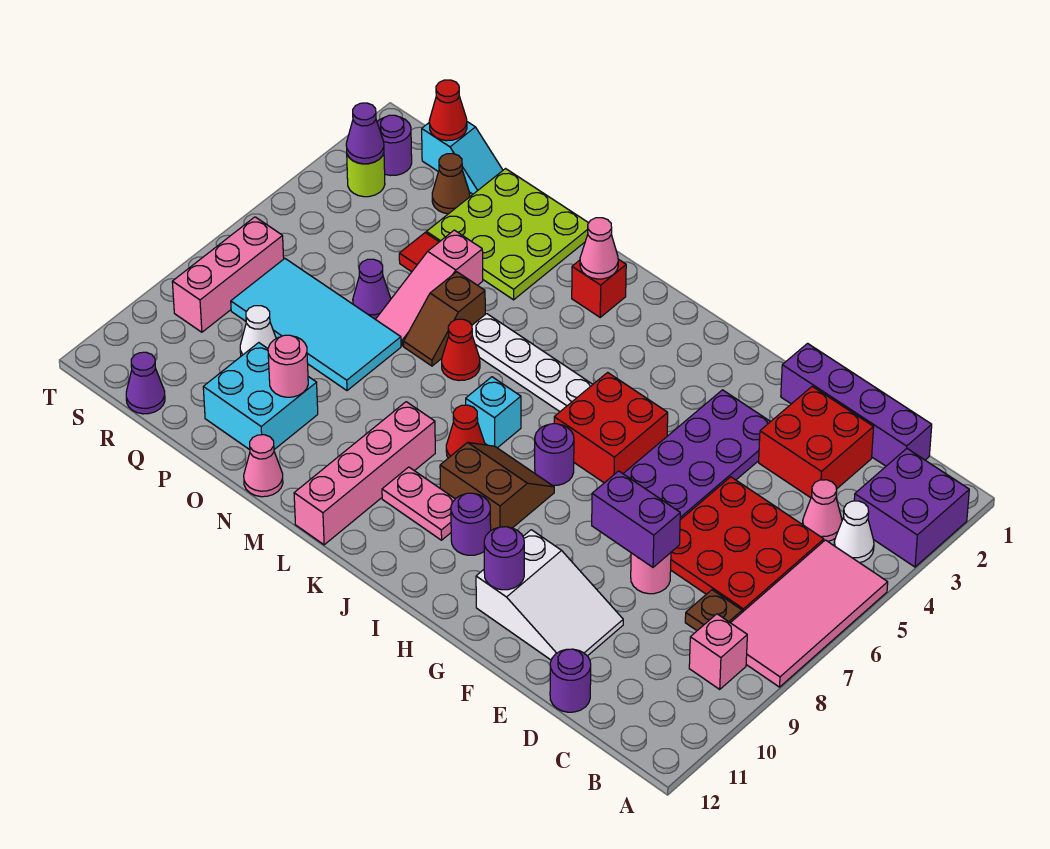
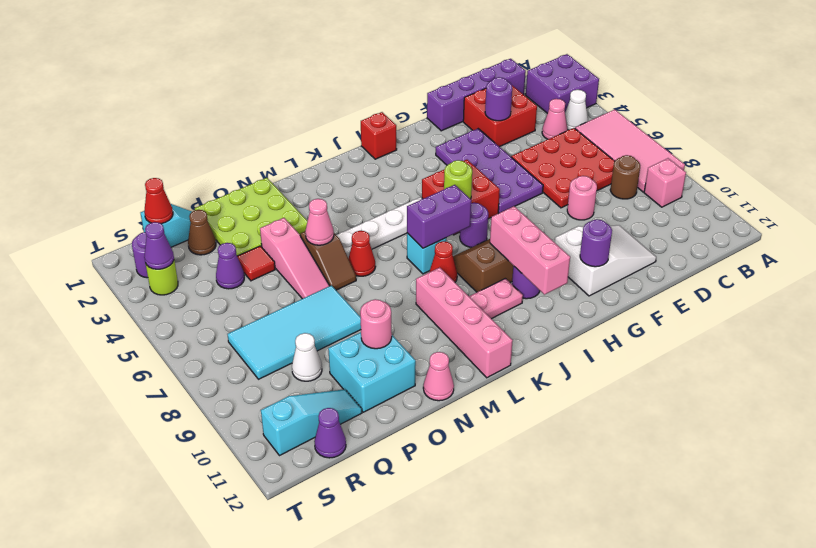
brown plate C8 level 1 -> brown round brick C8 level 1
purple round brick D12 level 1 -> purple round brick E3 level 2
purple brick E8:F8 level 2 -> purple brick J7:K7 level 2
none -> lime round brick I6 level 2
red brick L2 level 1 -> red brick I1 level 1
pink cone L2 level 2 -> pink cone N5 level 2
purple cone P6 level 1 -> purple cone Q4 level 1
none -> cyan slope Q11:S11 level 1 top S
pink brick S7:S9 level 1 -> pink brick I9:I11 level 2

